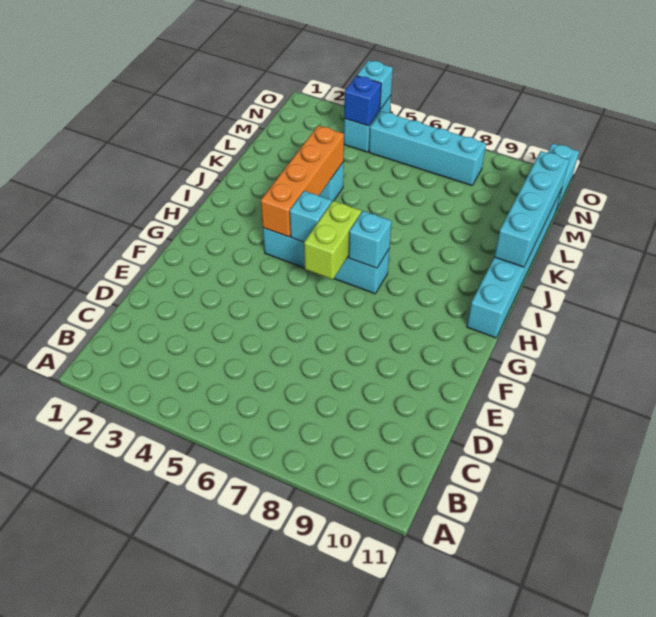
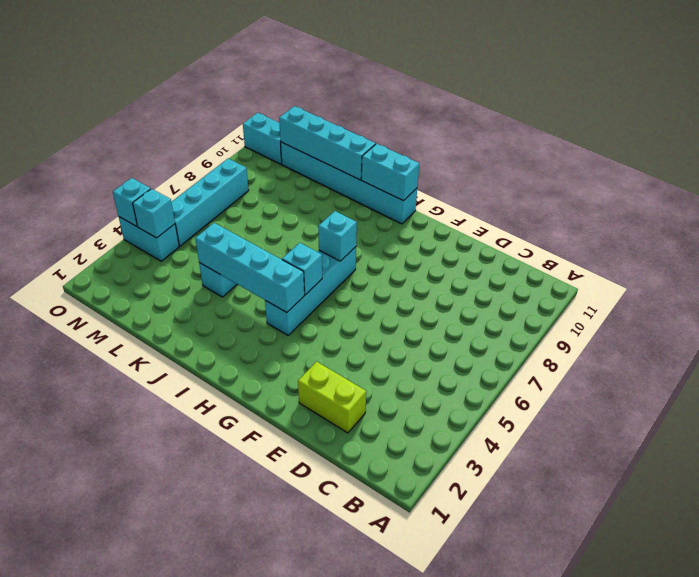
lime brick G6:H6 level 2 -> lime brick D2:E2 level 1
orange brick H4:K4 level 2 -> cyan brick H4:K4 level 2
none -> cyan brick H11:I11 level 2
blue brick N4 level 2 -> cyan brick N4 level 2

